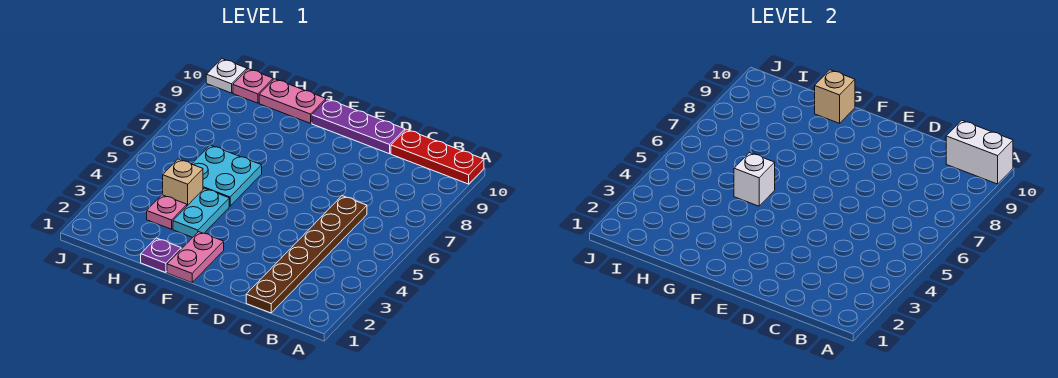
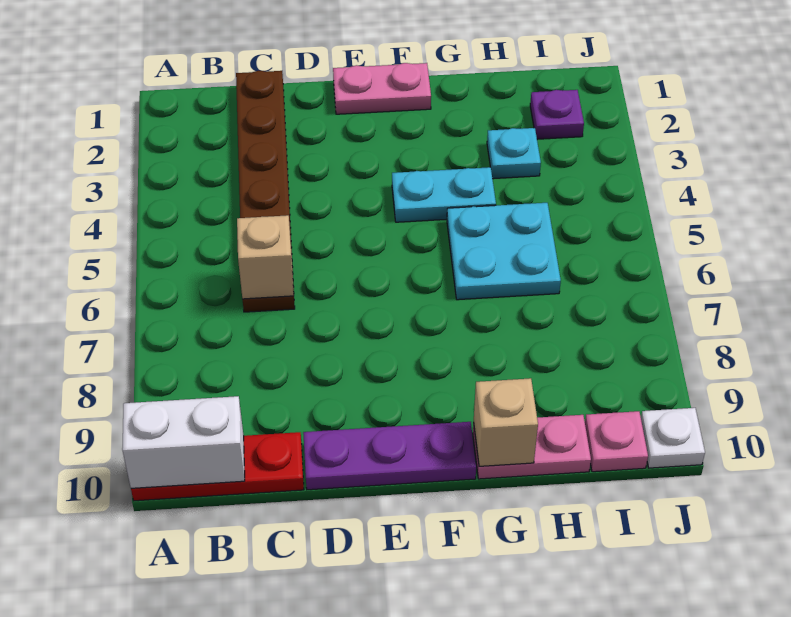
pink plate F1:F2 level 1 -> pink plate E1:F1 level 1
purple plate G1 level 1 -> purple plate I2 level 1
cyan plate G3:G4 level 1 -> cyan plate F4:G4 level 1
white brick G5 level 2 -> none
pink plate H3 level 1 -> cyan plate H3 level 1
tan brick H4 level 1 -> tan brick C6 level 2

